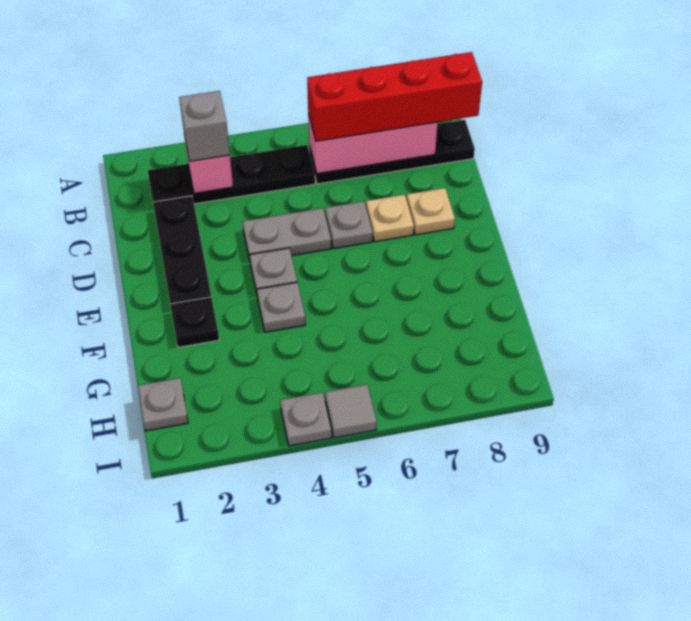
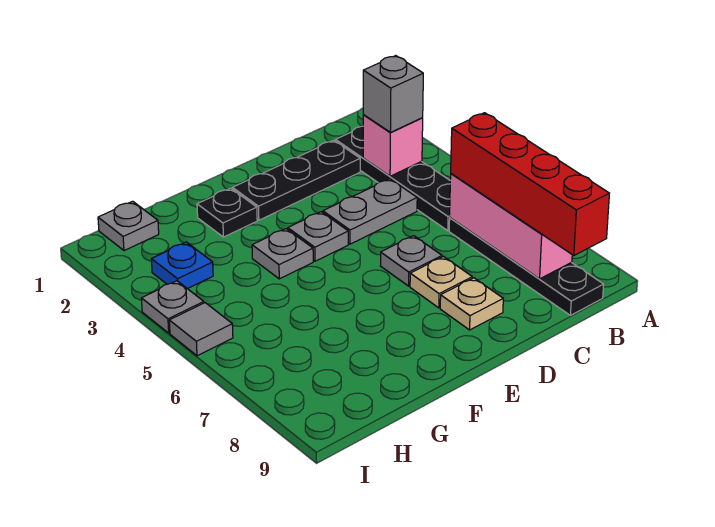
grey plate D4:D5 level 1 -> grey plate C4:D4 level 1
none -> blue plate H3 level 1

